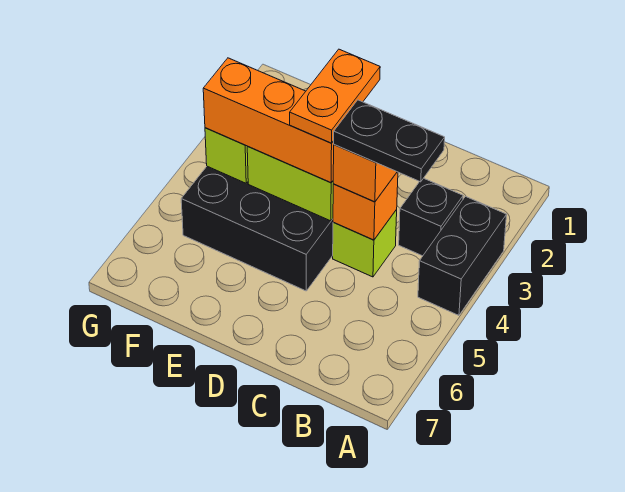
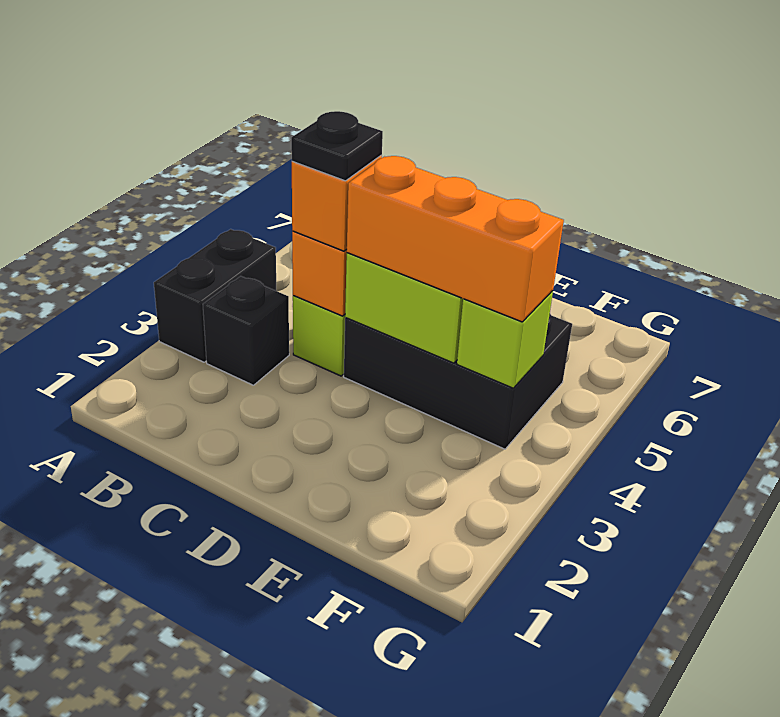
black plate B4:C4 level 4 -> black plate C4 level 4
orange plate D3:D4 level 4 -> none

